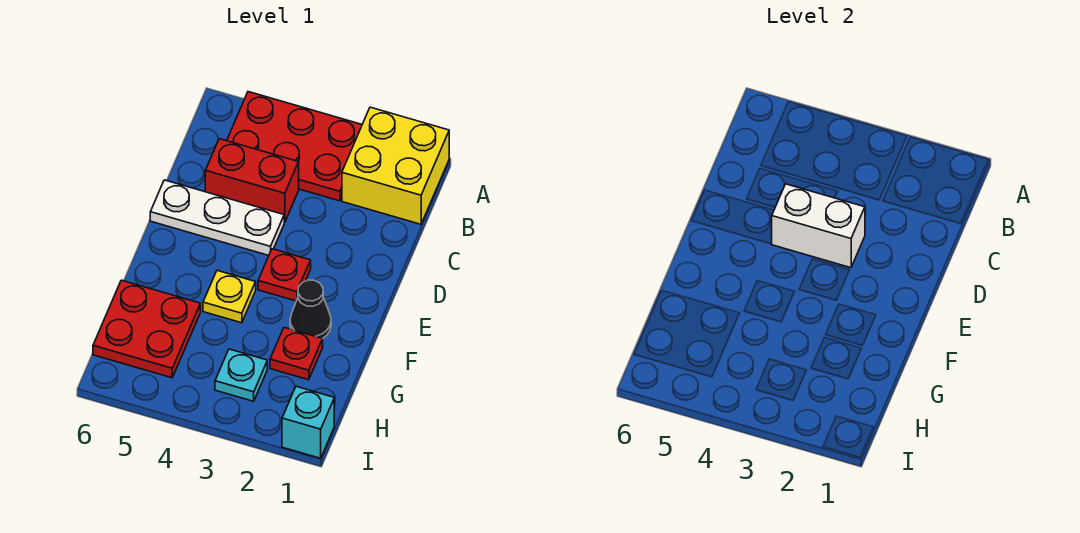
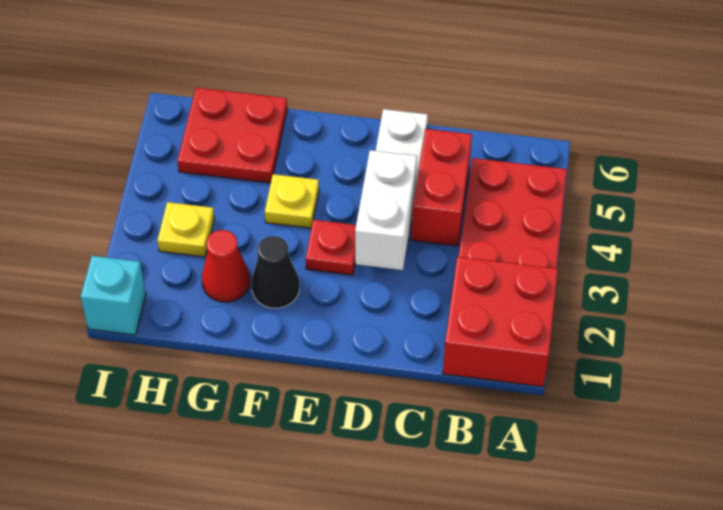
yellow brick A1:B2 level 1 -> red brick A1:B2 level 1
red plate G2 level 1 -> red cone G2 level 1
cyan plate H3 level 1 -> yellow plate H3 level 1

